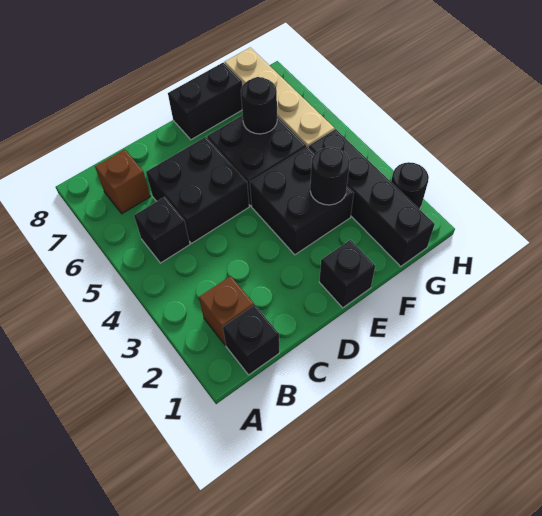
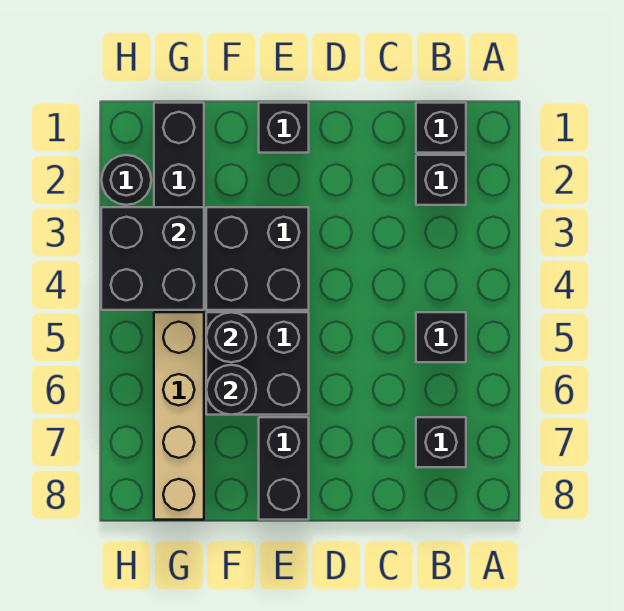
brown brick B2 level 1 -> black brick B2 level 1
brown brick B7 level 1 -> black brick B7 level 1
black brick C5:D6 level 1 -> black brick G3:H4 level 2
black brick E8:F8 level 1 -> black brick E7:E8 level 1
black round brick F3 level 2 -> black round brick F5 level 2

